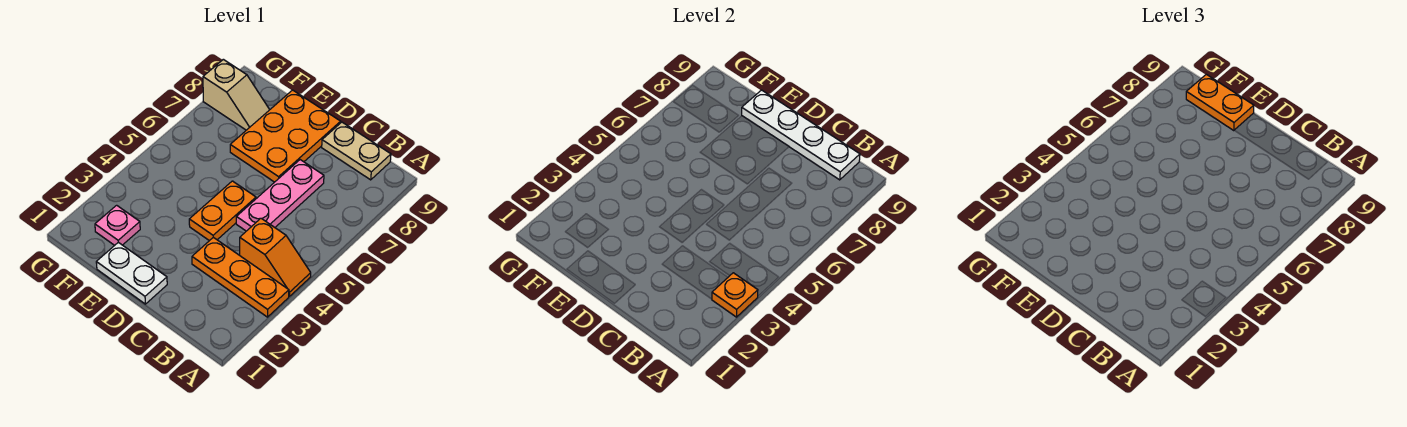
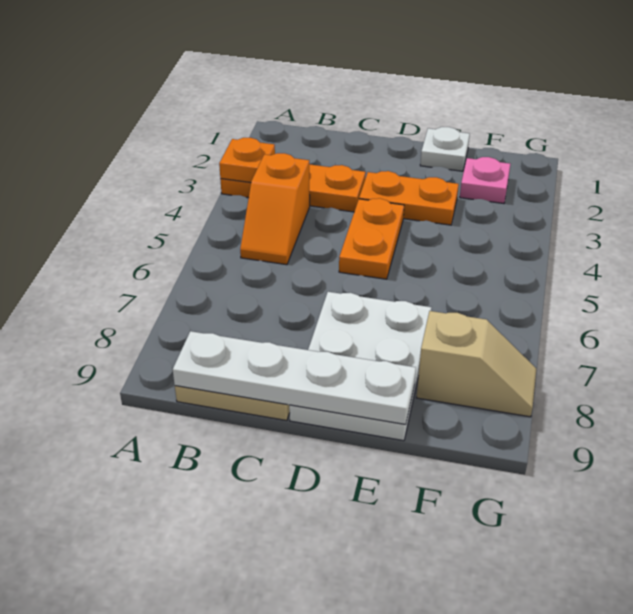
orange slope A4:B4 level 1 top B -> orange slope B4:B5 level 1 top 4
pink plate C5:C7 level 1 -> none
white plate D1:E1 level 1 -> white plate E1 level 1
orange plate D7:E9 level 1 -> white plate D7:E9 level 1
orange plate E9:F9 level 3 -> orange plate D3:E3 level 1
tan slope F8:G8 level 1 top G -> tan slope F8:G8 level 1 top F

